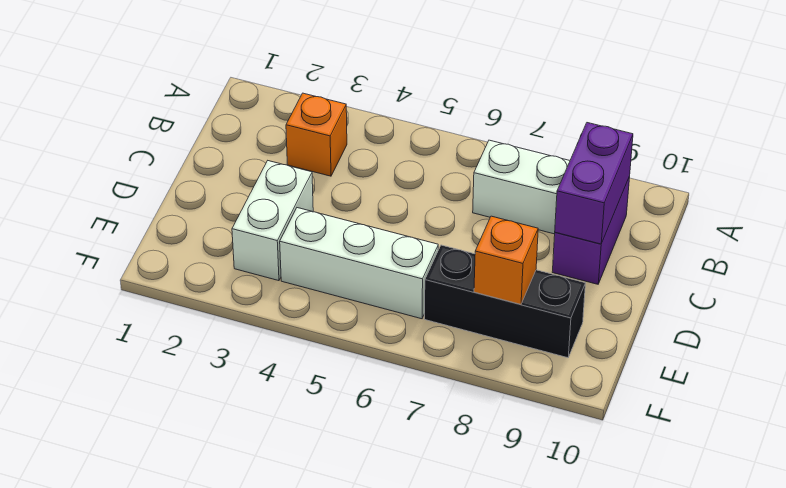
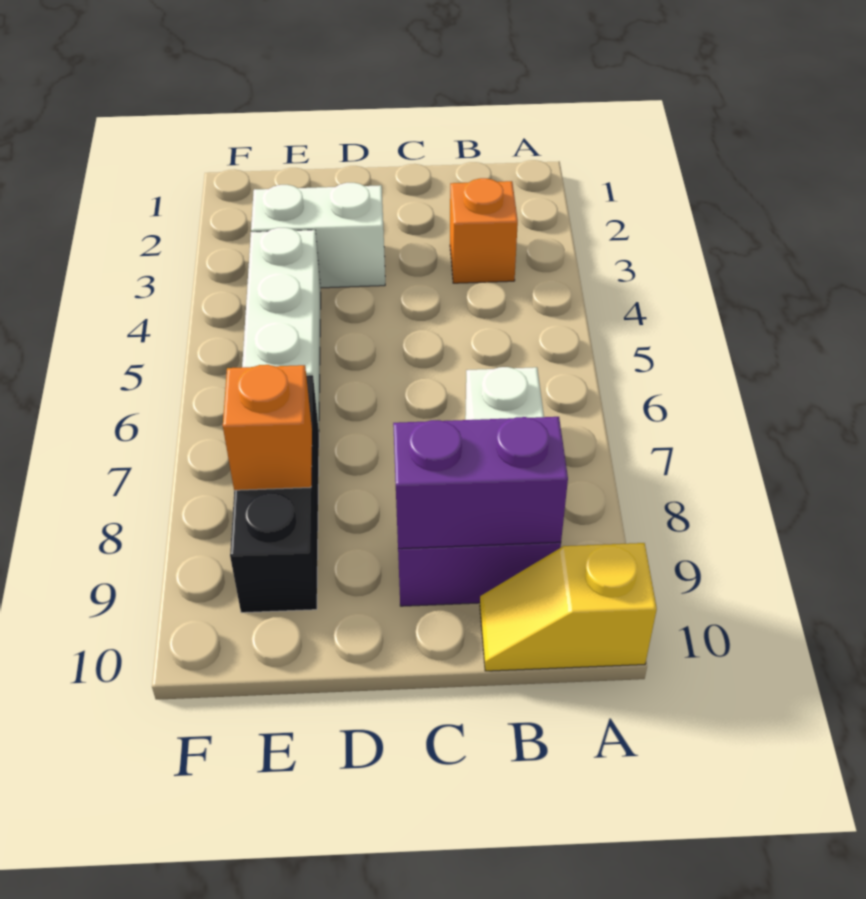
none -> yellow slope A10:B10 level 1 top A

